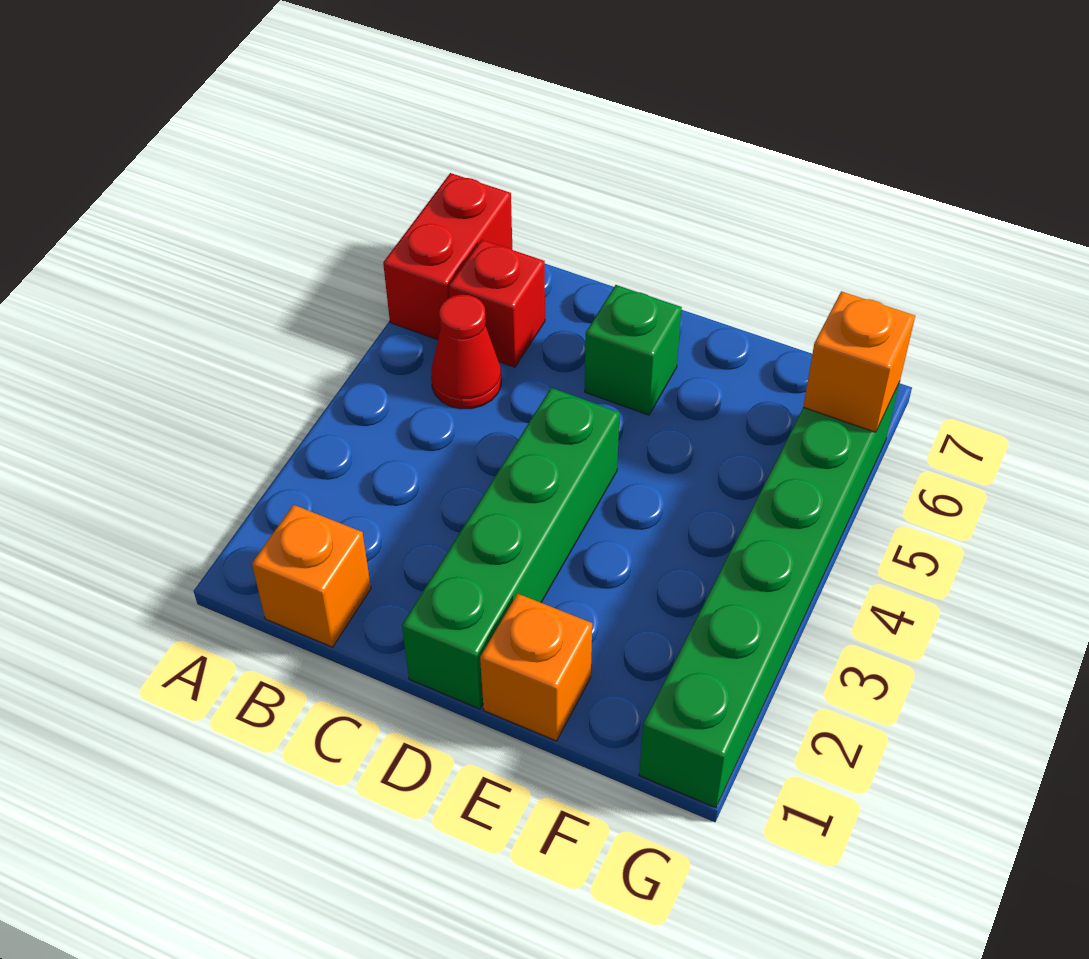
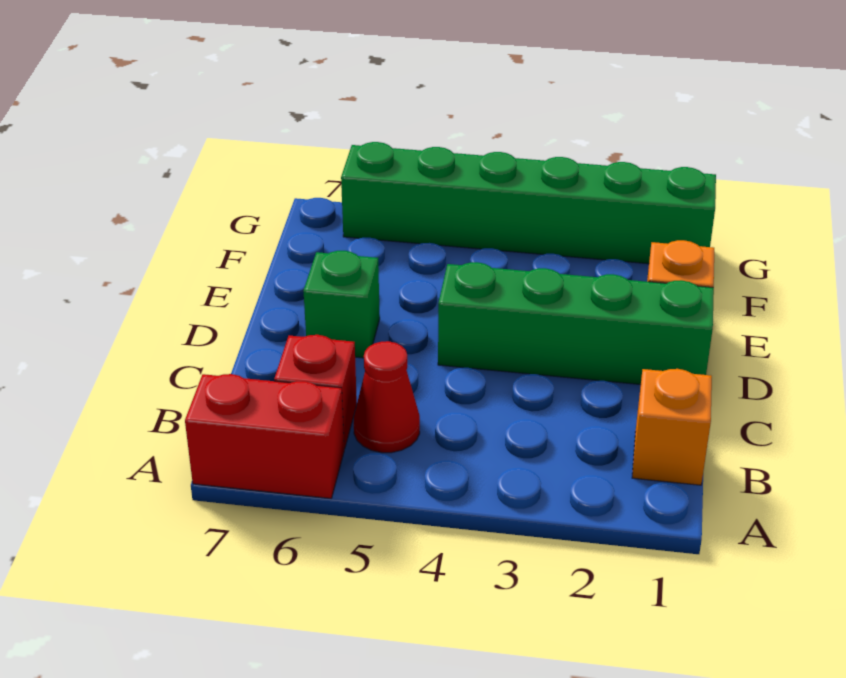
orange brick G6 level 2 -> none

